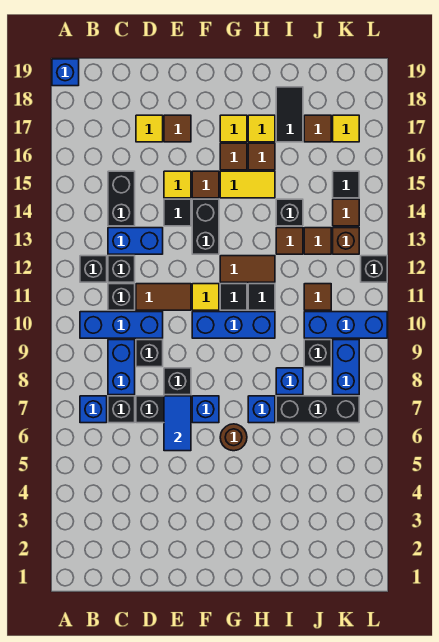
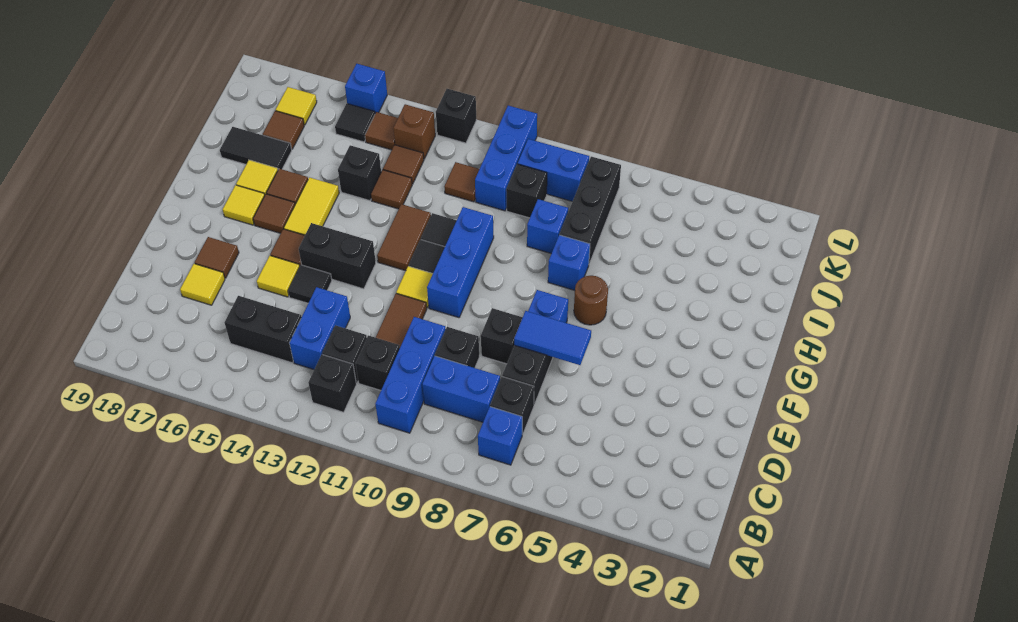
blue brick A19 level 1 -> blue brick L15 level 1

